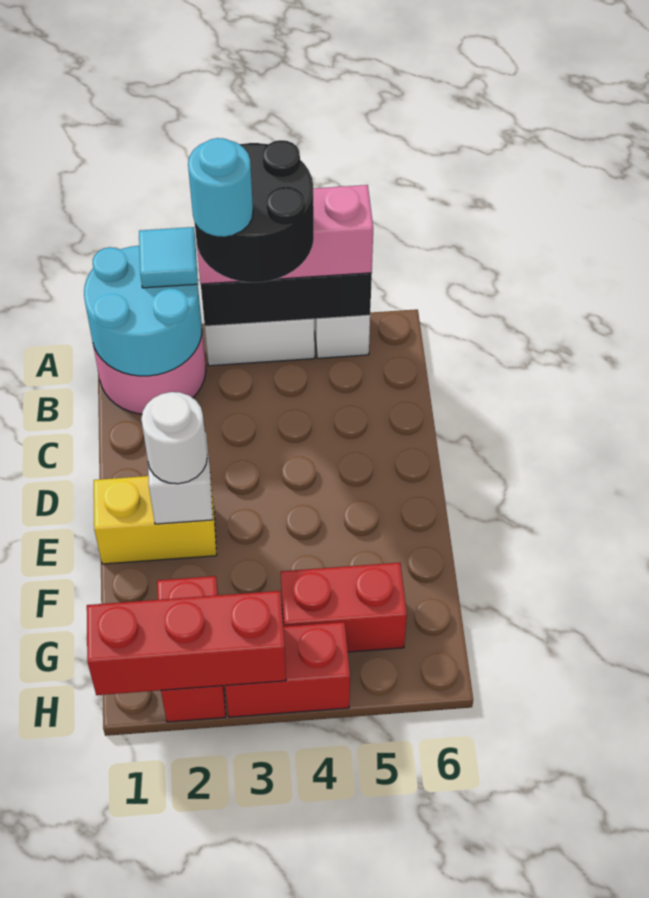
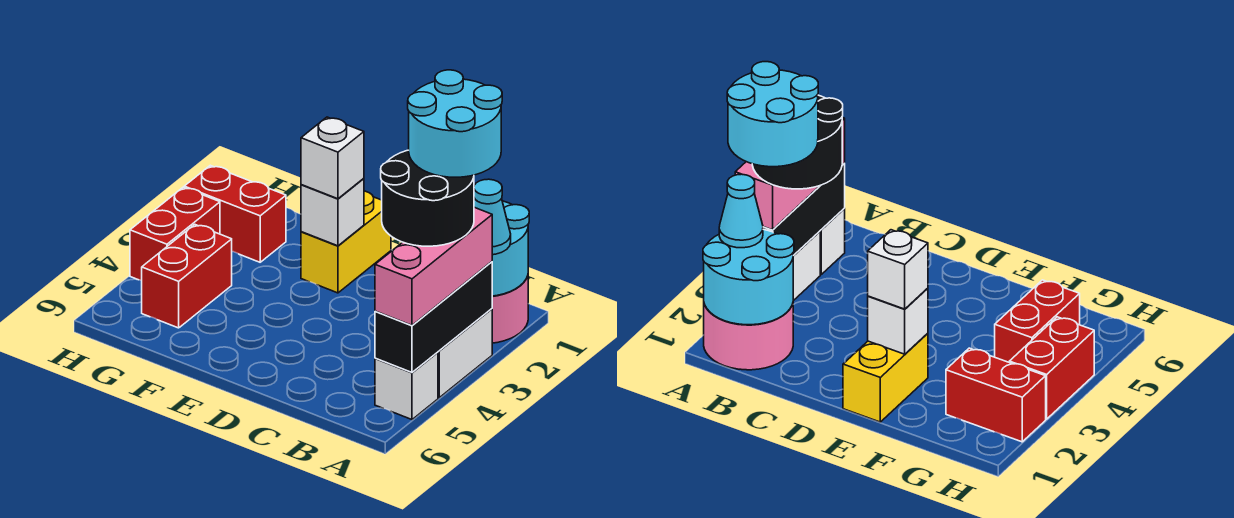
cyan tile A2 level 3 -> cyan cone A2 level 3
cyan round brick B3 level 5 -> cyan round brick A2:B3 level 5
white round brick E2 level 3 -> white brick E2 level 3
red brick H1:H3 level 2 -> none

